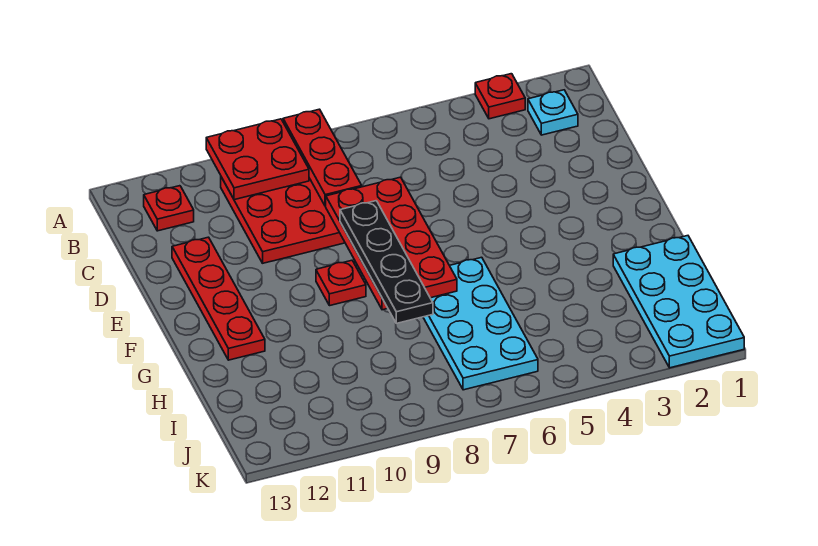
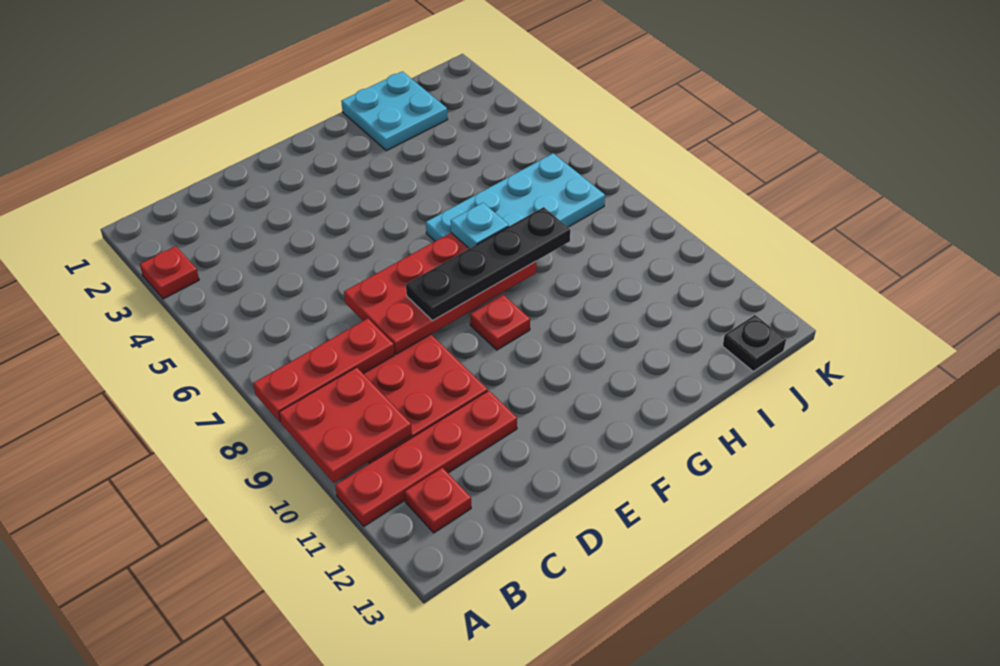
cyan plate B2 level 1 -> cyan plate G7 level 3
red plate D12:G12 level 1 -> red plate A11:D11 level 1
cyan plate H1:K2 level 1 -> cyan plate H1:I2 level 1
none -> black plate J13 level 1

